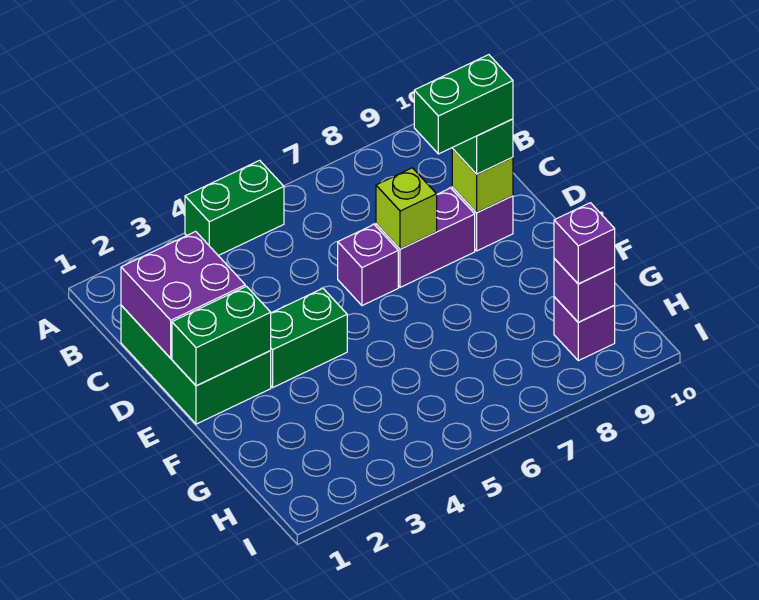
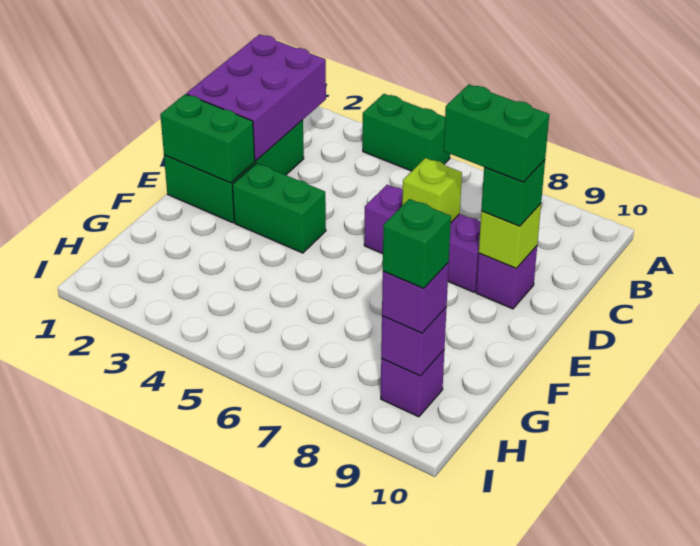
purple brick C1:D2 level 2 -> purple brick B1:D2 level 2
none -> green brick H9 level 4

